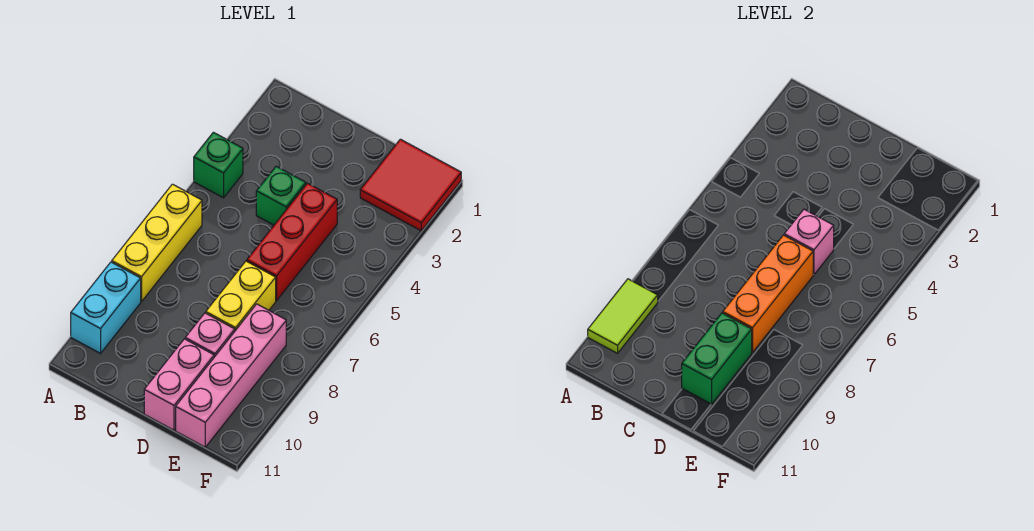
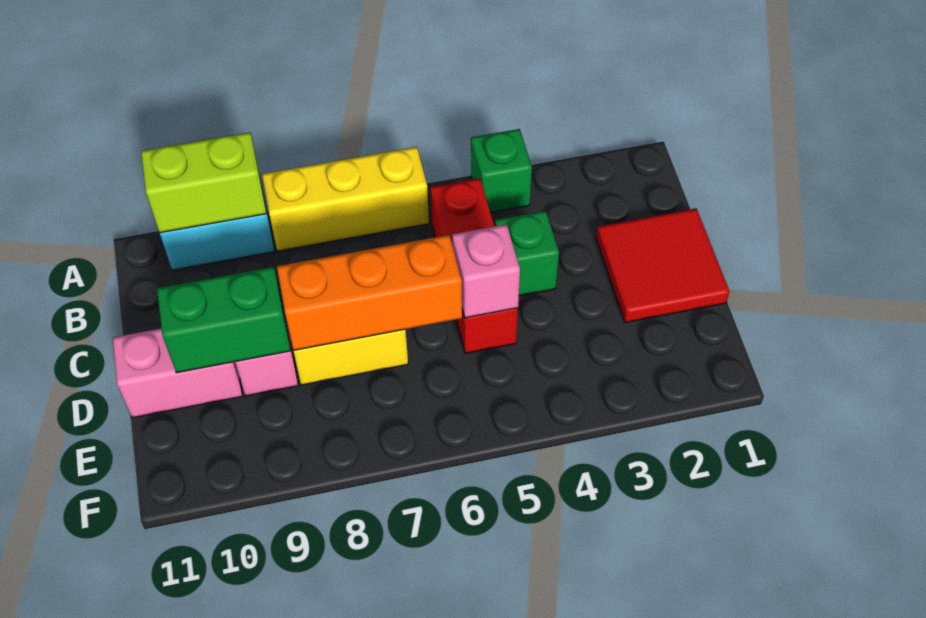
lime tile A9:A10 level 2 -> lime brick A9:A10 level 2
red brick D4:D6 level 1 -> red brick B5:D5 level 1
red tile E1:F2 level 1 -> red tile C1:D2 level 1
pink brick E8:E11 level 1 -> none

